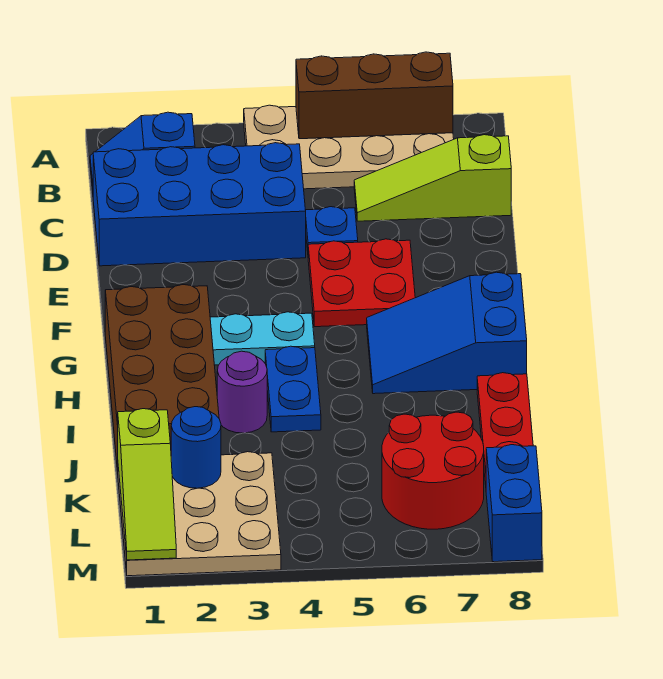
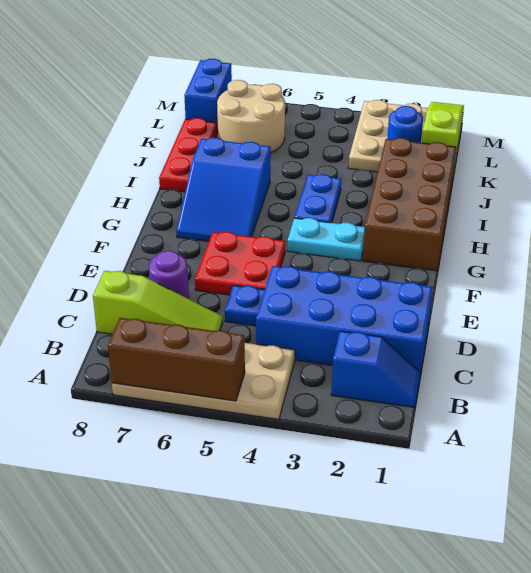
blue slope G6:H8 level 1 top 8 -> blue slope G6:I7 level 1 top I
purple round brick I3 level 1 -> purple round brick D7 level 1
red round brick K6:L7 level 1 -> tan round brick K6:L7 level 1

